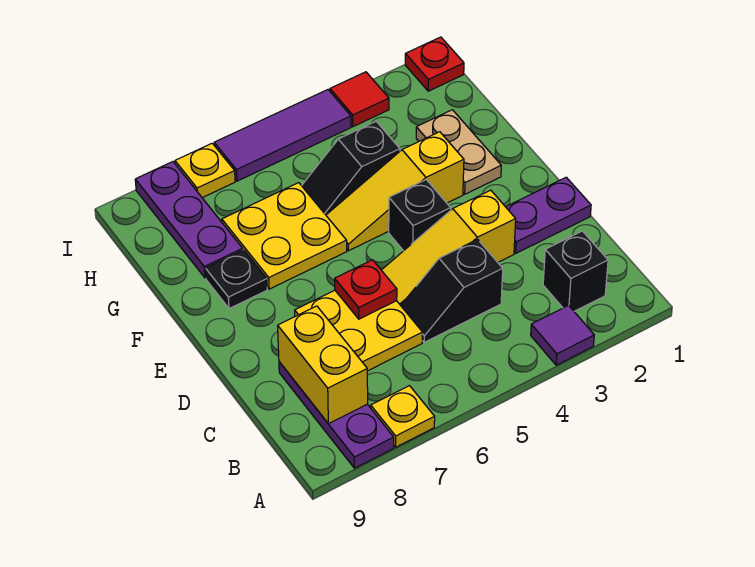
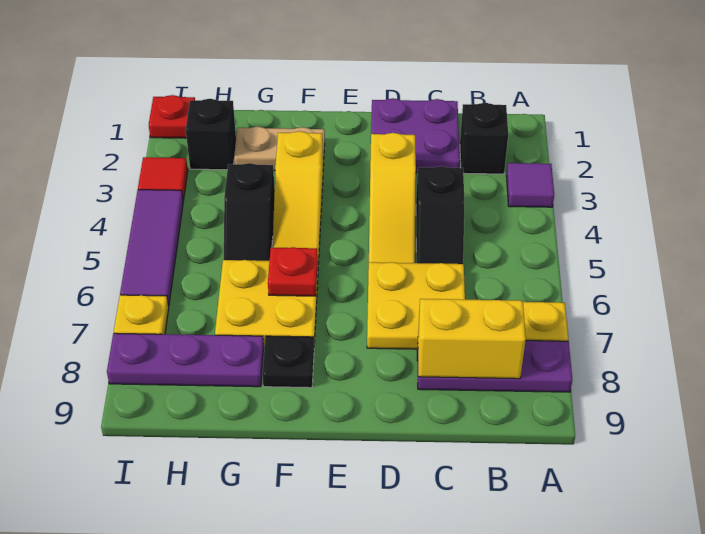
purple plate D1:D2 level 1 -> purple plate C1:D2 level 1
red plate D6 level 2 -> red plate F6 level 2
black brick E4 level 1 -> black brick H2 level 1

